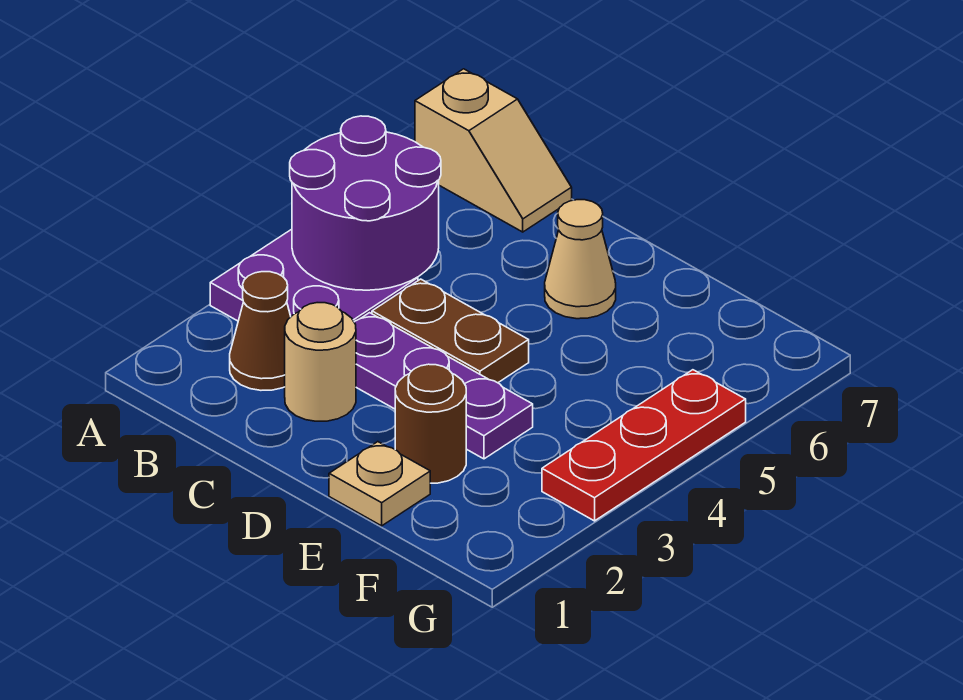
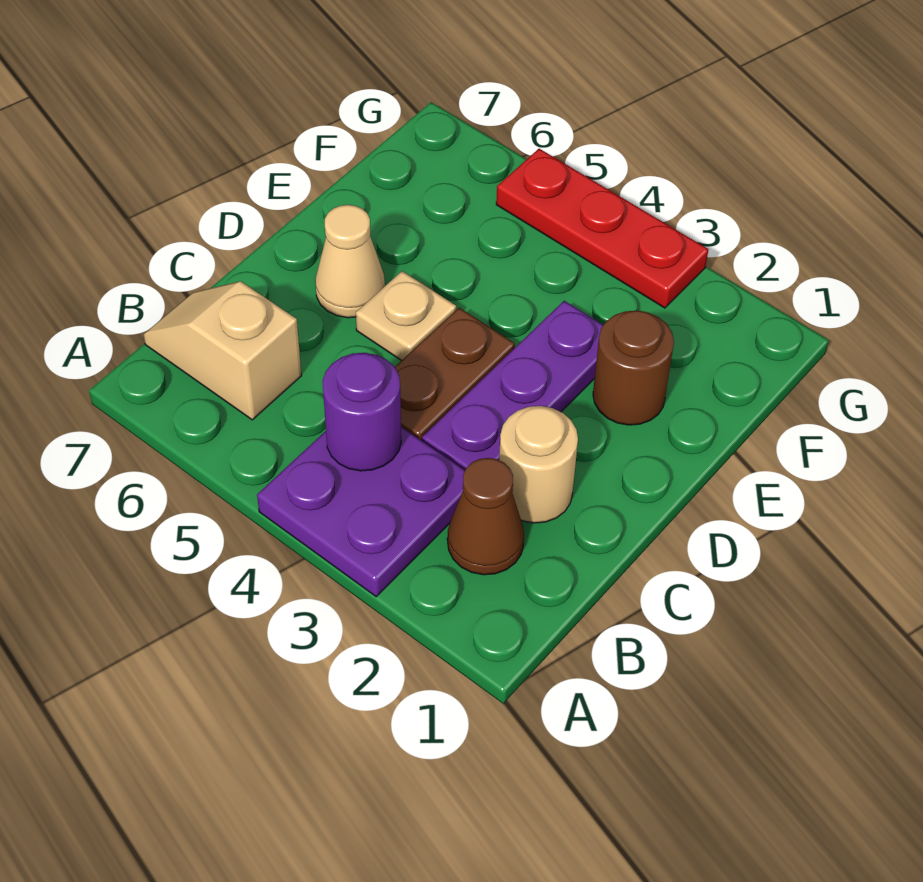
purple round brick A4:B5 level 2 -> purple round brick B4 level 2
tan slope A7:B7 level 1 top A -> tan slope B6:B7 level 1 top 6
tan plate E1 level 1 -> tan plate D5 level 1

